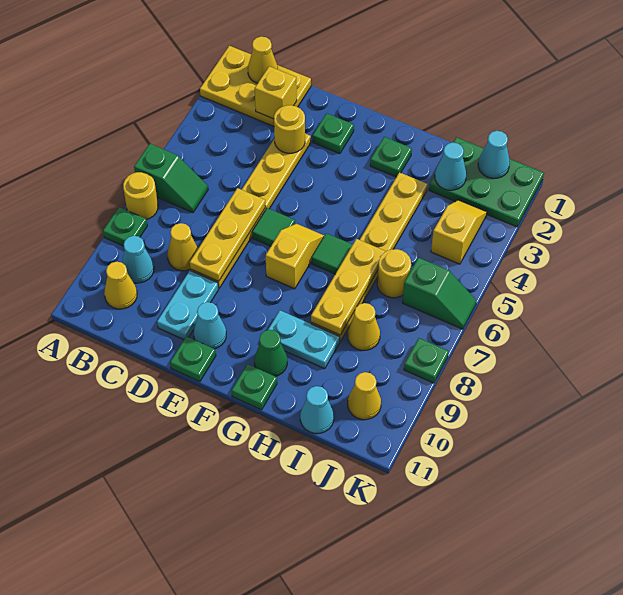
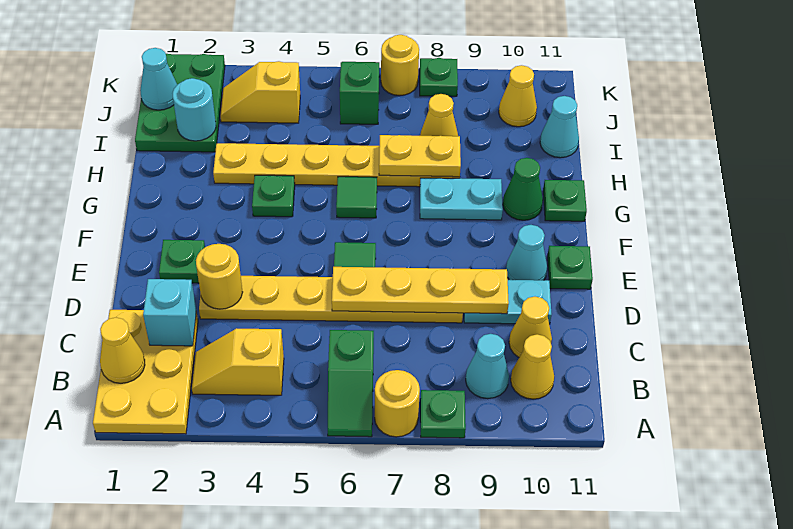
green slope A6:B6 level 1 top A -> green slope A6:B6 level 1 top B
yellow brick C2 level 2 -> cyan brick C2 level 2
yellow cone C8 level 1 -> yellow cone C10 level 1
yellow plate D6:D8 level 2 -> yellow plate D6:D9 level 2
yellow slope F6:F7 level 1 top 7 -> yellow slope B3:B4 level 1 top 4
green plate G2 level 1 -> green plate G4 level 1
cyan plate G9:H9 level 1 -> cyan plate G8:G9 level 1
yellow plate H6:H8 level 2 -> yellow plate H7:H8 level 2
cyan cone I2 level 2 -> cyan round brick I2 level 2
yellow round brick I6 level 1 -> yellow round brick K7 level 1

